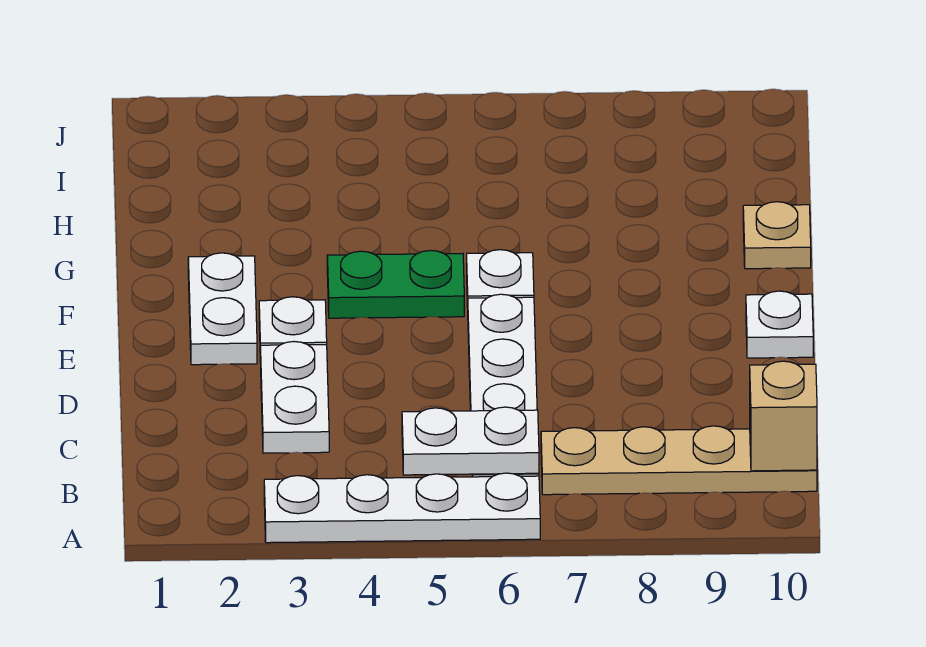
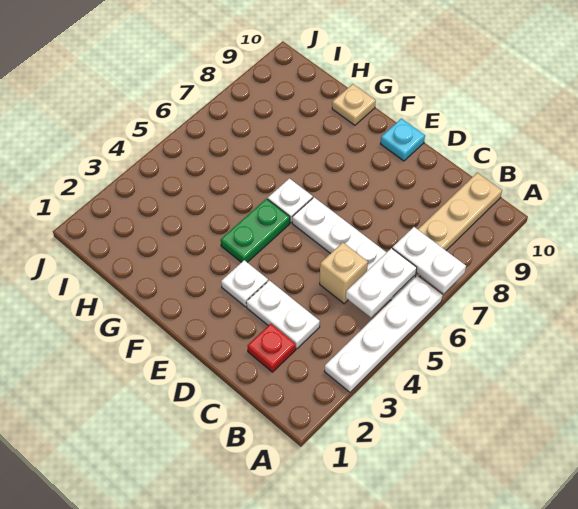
tan brick B10 level 2 -> tan brick C5 level 1
none -> red plate C2 level 1
white plate E2:F2 level 1 -> white plate A7:B7 level 2
white plate E10 level 1 -> cyan plate E10 level 1

